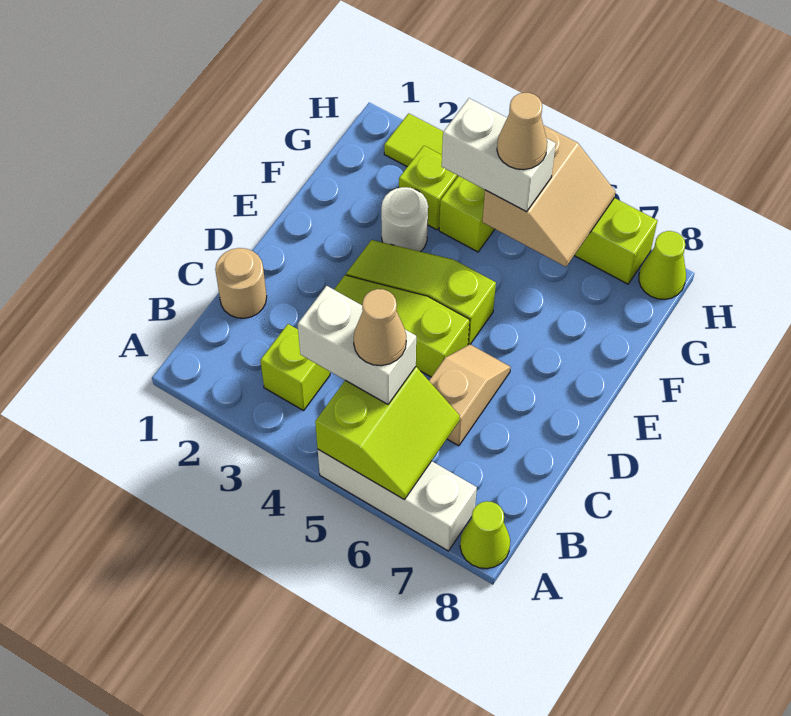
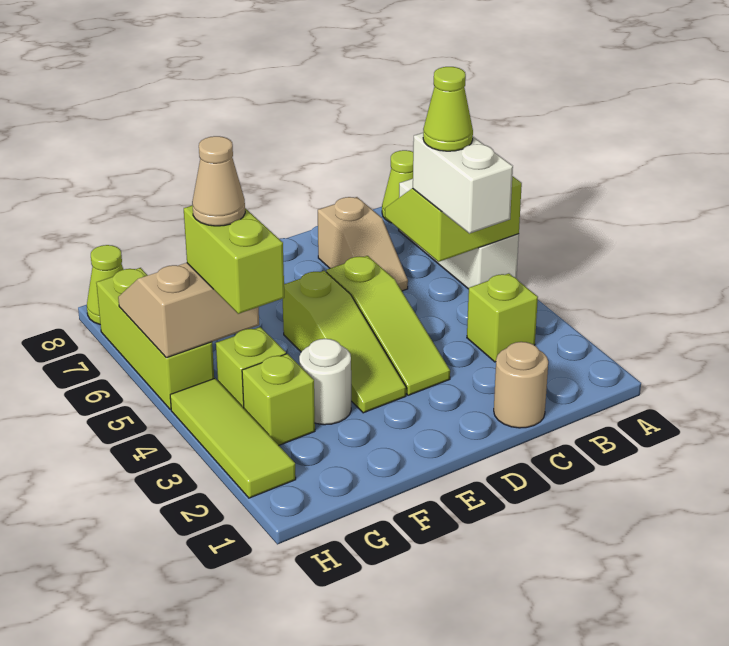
tan cone B5 level 4 -> lime cone B5 level 4
tan slope C6:D6 level 1 top C -> tan slope C6:C7 level 1 top 7
white brick G4:G5 level 3 -> lime brick G4:G5 level 3

